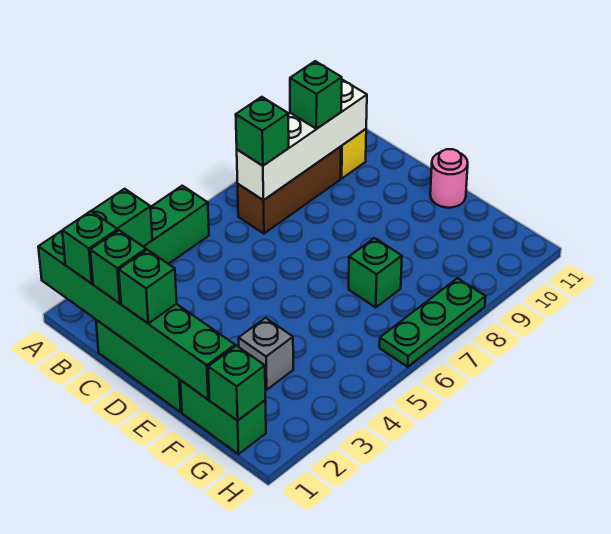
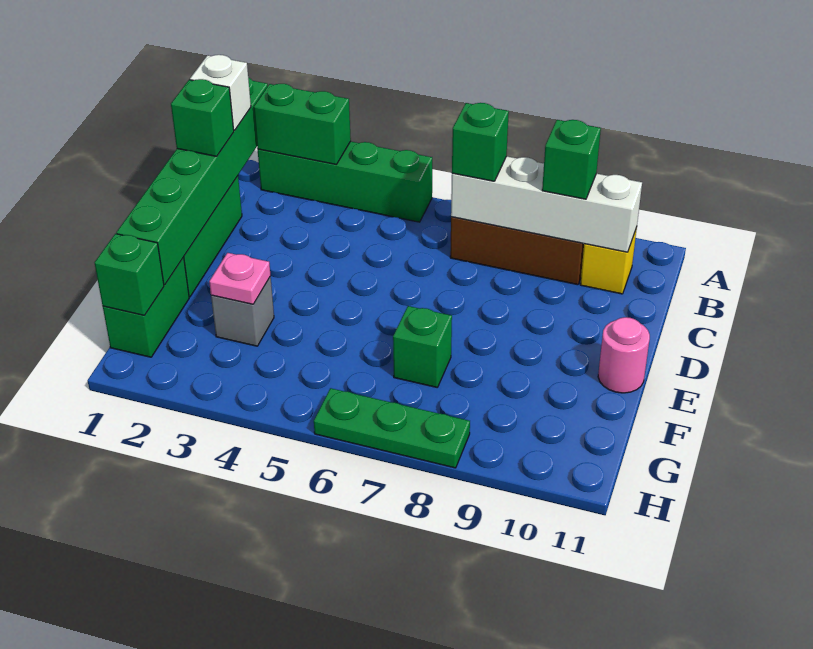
green brick B1 level 3 -> white brick B1 level 3
green brick D1 level 3 -> none
none -> pink plate F3 level 2

